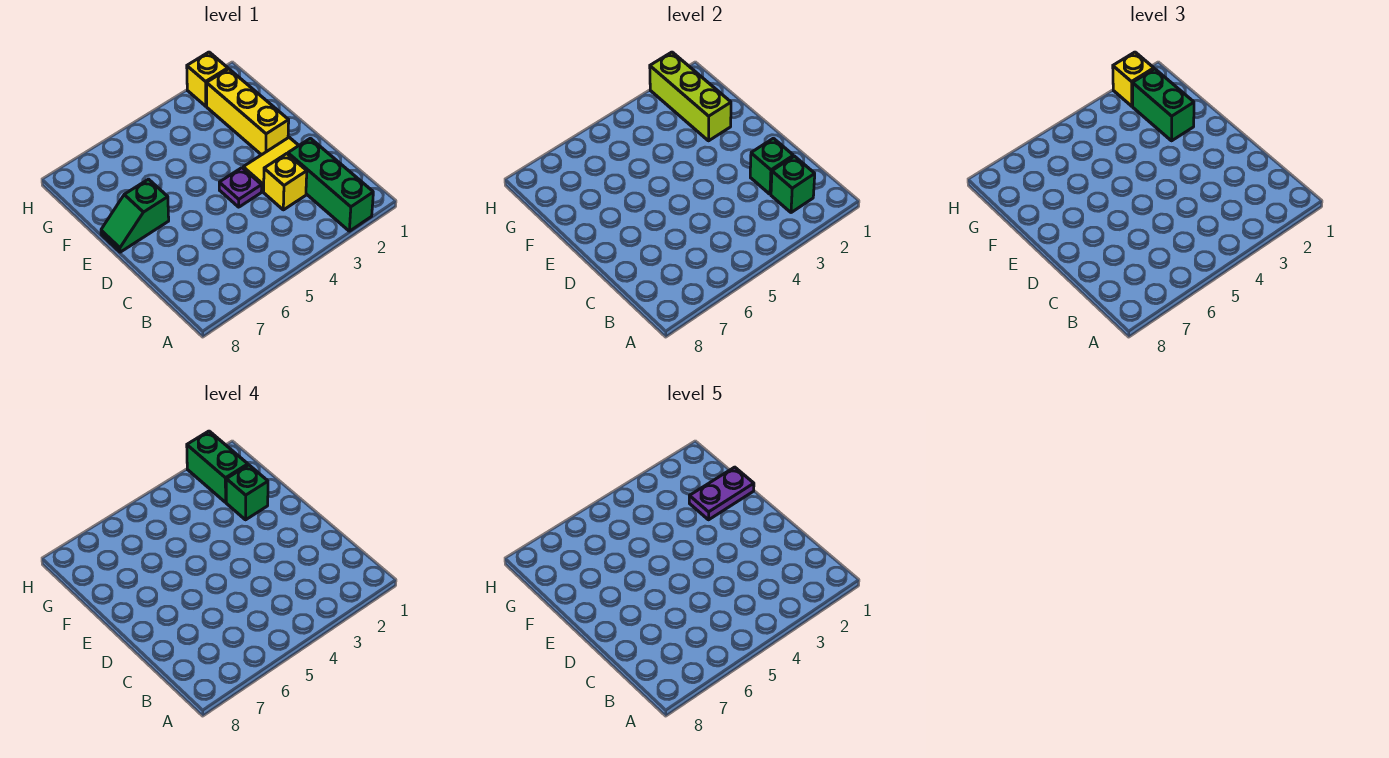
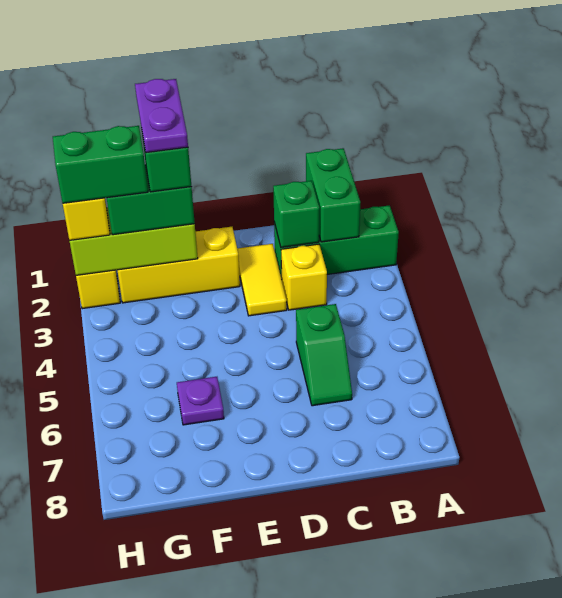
green brick B2 level 2 -> green brick B1:B2 level 2
purple plate D4 level 1 -> purple plate F6 level 1
green slope E7:E8 level 1 top 7 -> green slope C5:C6 level 1 top 5

